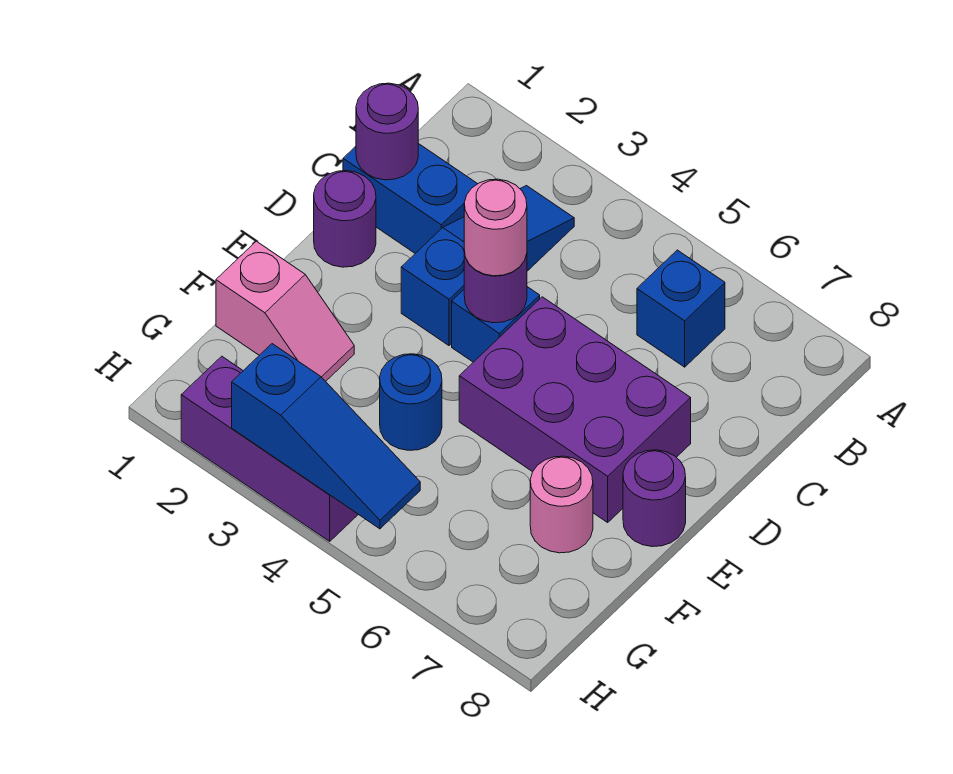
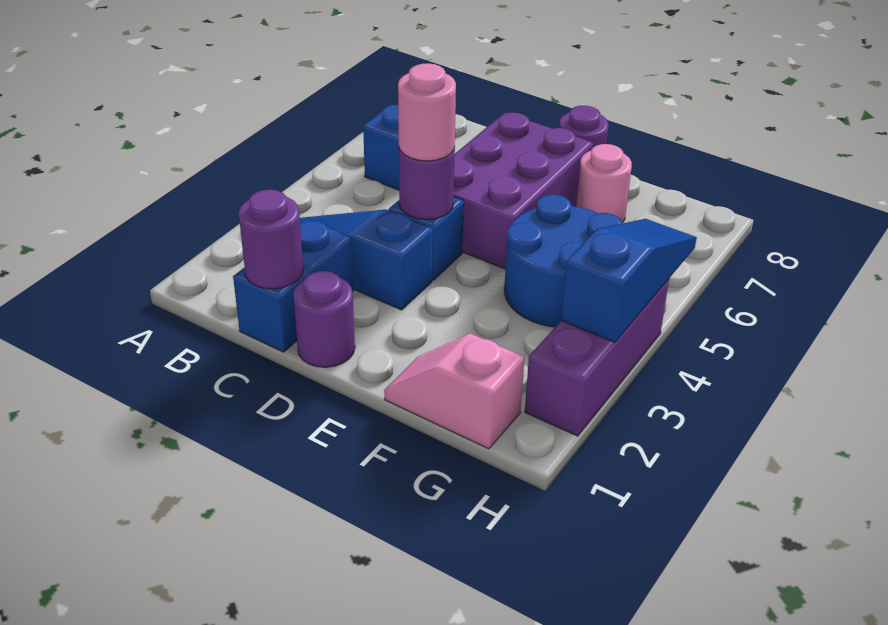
pink slope F1:F2 level 1 top 1 -> pink slope F1:G1 level 1 top G
blue round brick F4 level 1 -> blue round brick F4:G5 level 1

